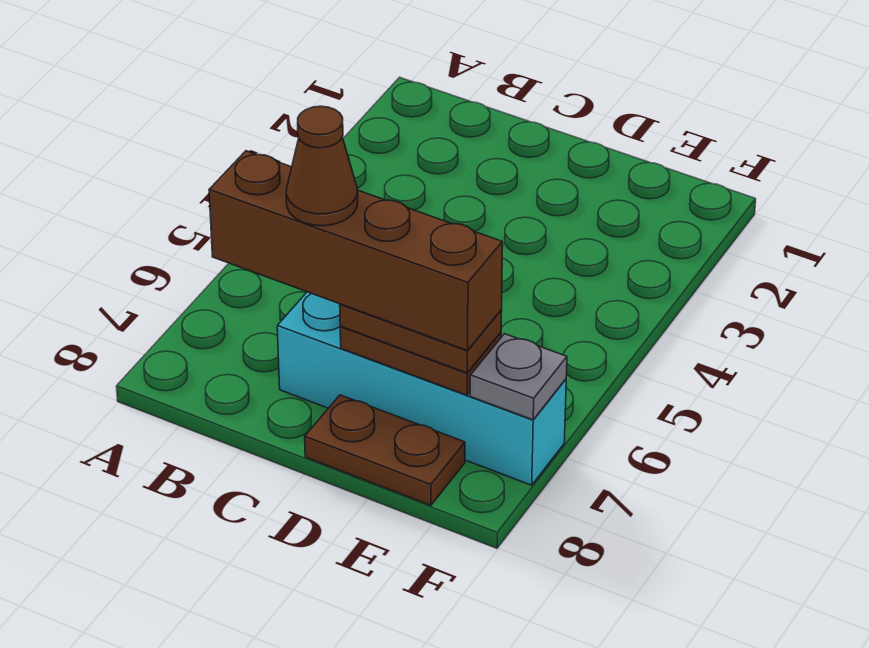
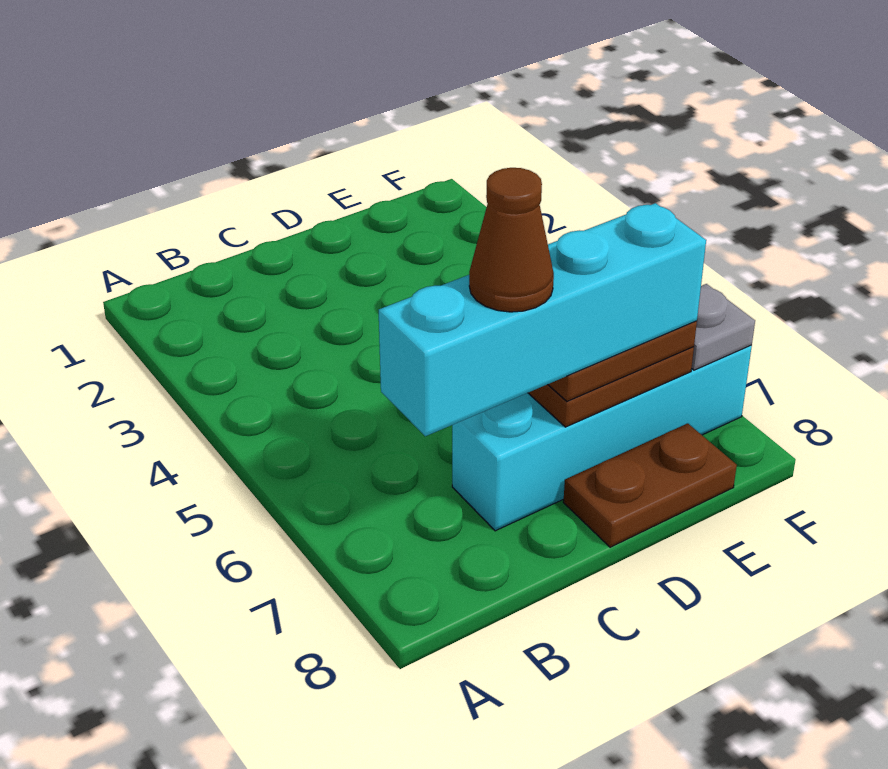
brown brick B7:E7 level 4 -> cyan brick B7:E7 level 4

